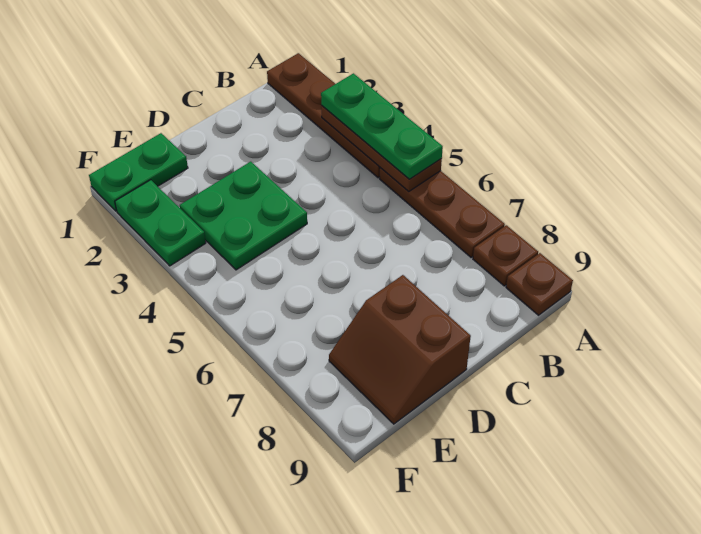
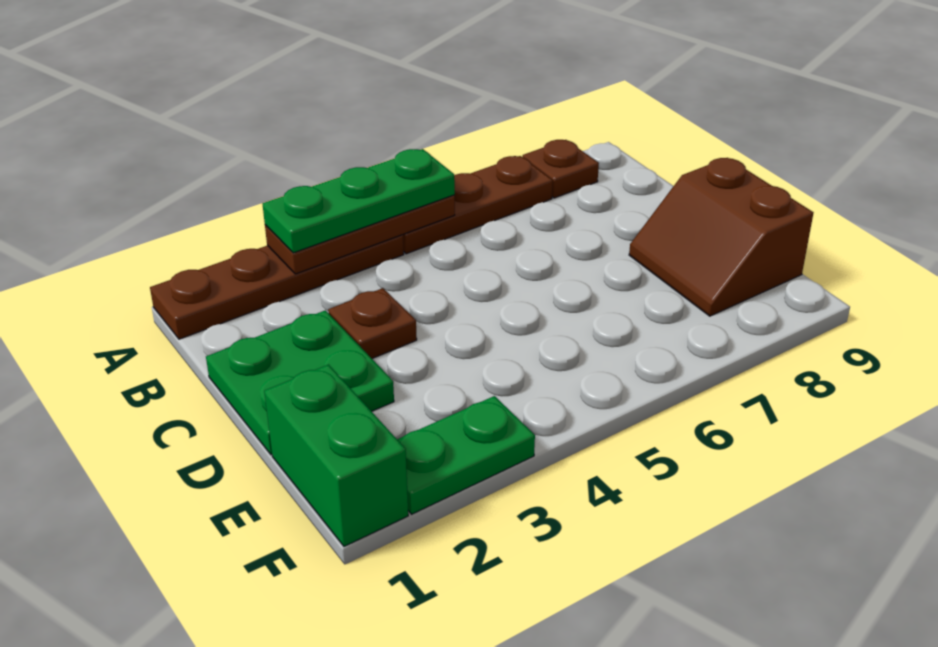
brown plate A9 level 1 -> brown plate C3 level 1
green plate D3:E4 level 1 -> green plate C1:D2 level 1
brown slope D8:E9 level 1 top D -> brown slope D8:E9 level 1 top 9
green plate E1:F1 level 1 -> green brick E1:F1 level 1

